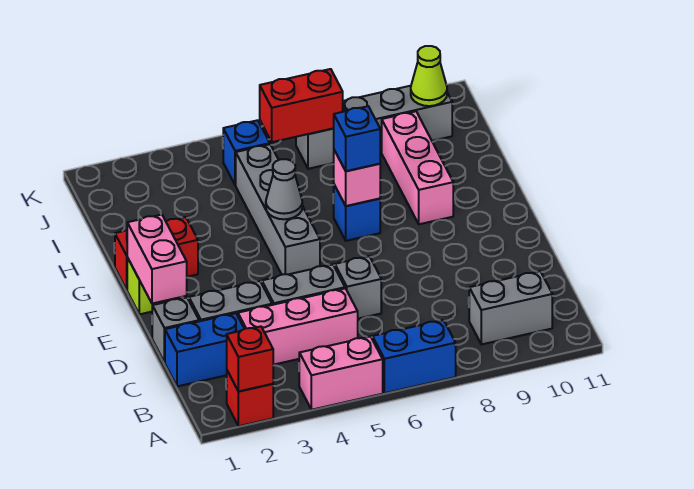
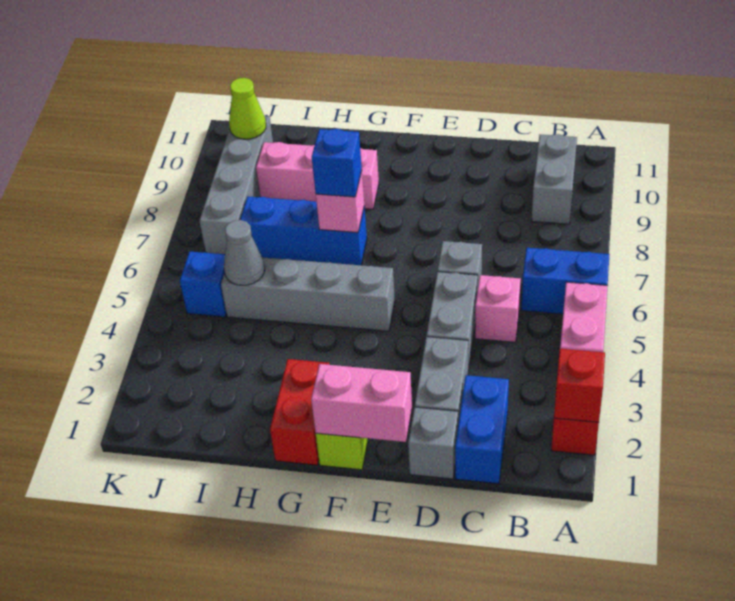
blue brick A6:A7 level 1 -> blue brick A6:B6 level 1
pink brick C3:C5 level 1 -> pink brick C5 level 1
grey cone G5 level 2 -> grey cone I5 level 2
blue brick G7 level 1 -> blue brick G7:I7 level 1
red brick J6:J7 level 2 -> none

